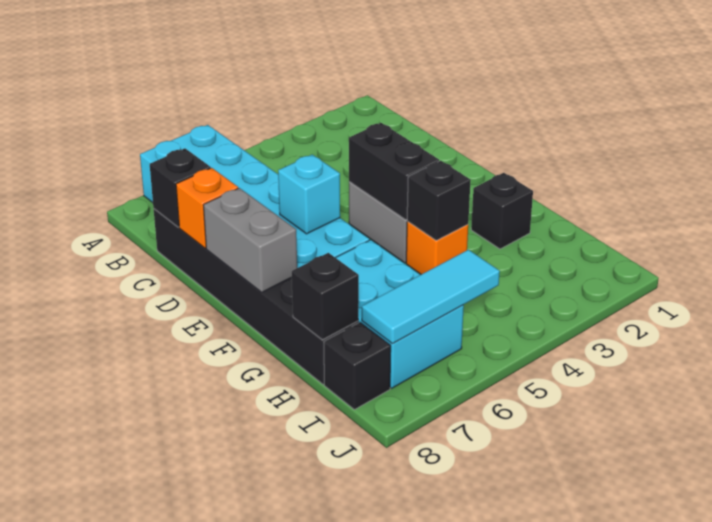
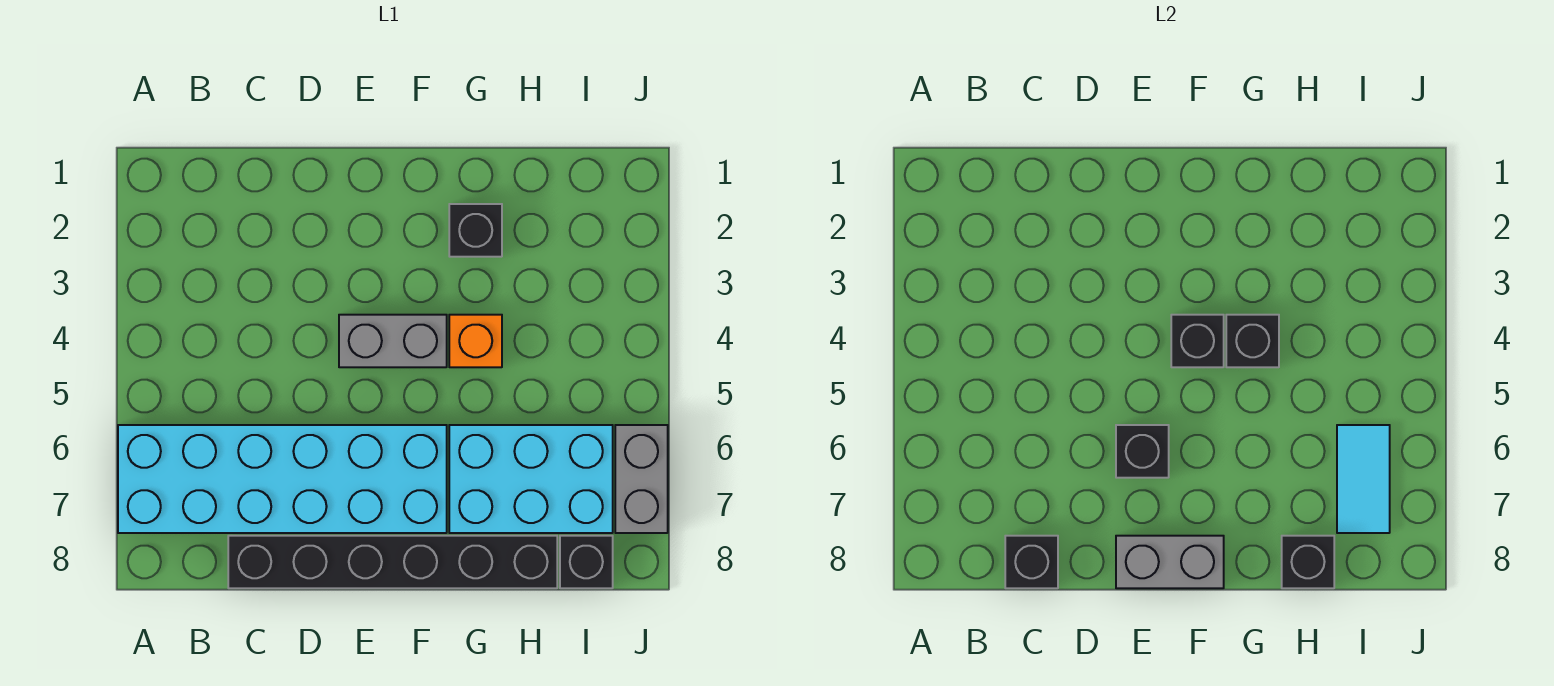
orange brick D8 level 2 -> none
black brick E4:F4 level 2 -> black brick F4 level 2
cyan brick E6 level 2 -> black brick E6 level 2
cyan tile I5:I7 level 2 -> cyan tile I6:I7 level 2
none -> grey brick J6:J7 level 1

